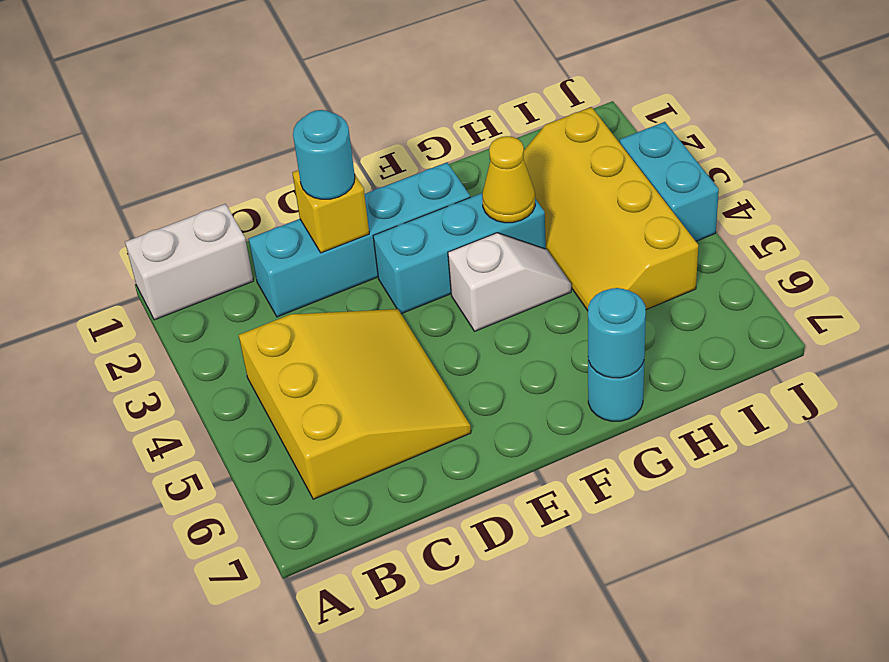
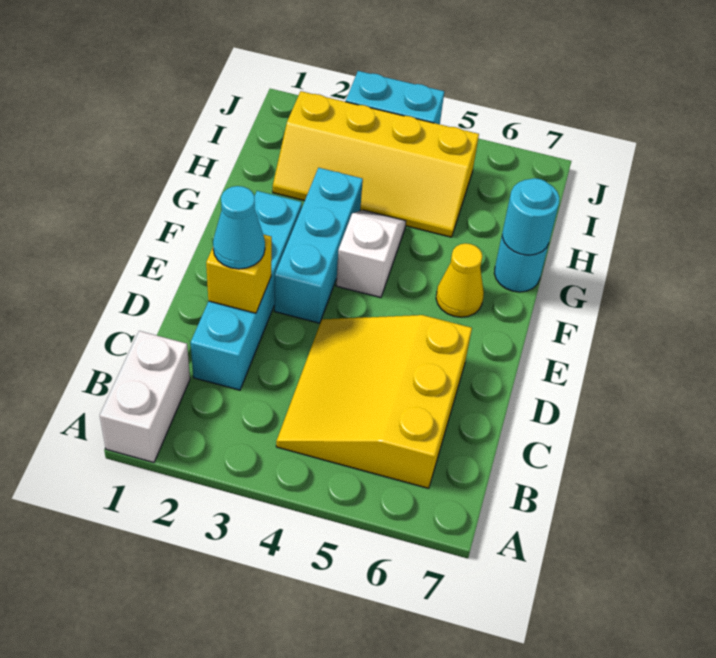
yellow slope B4:D6 level 1 top B -> yellow slope B4:D6 level 1 top 6
cyan round brick D2 level 3 -> cyan cone D2 level 3
yellow cone G3 level 2 -> yellow cone F6 level 1

